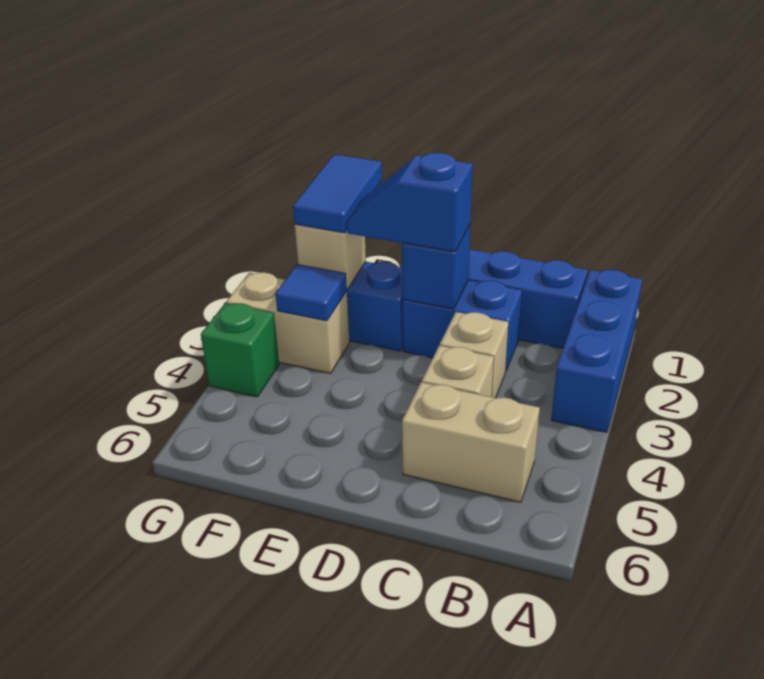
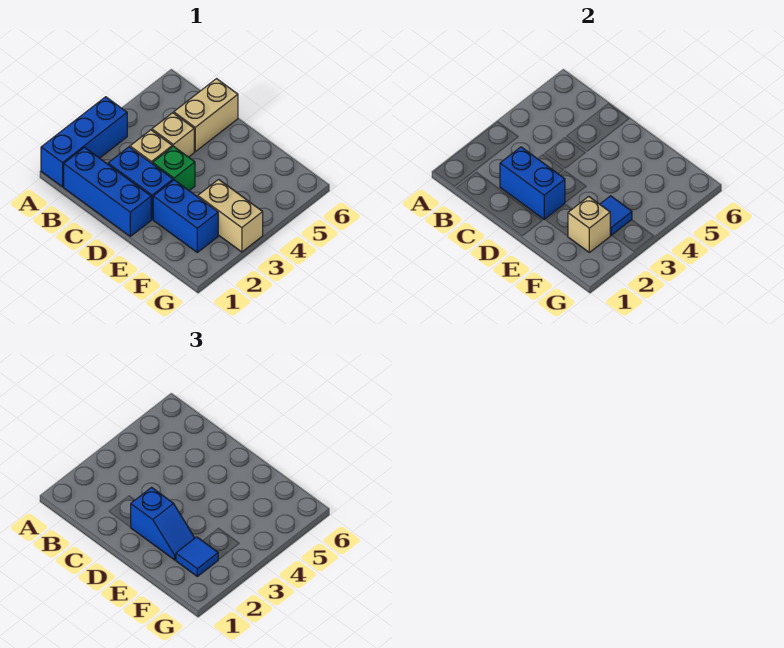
tan brick B5:C5 level 1 -> tan brick C5:C6 level 1
blue brick D2 level 2 -> blue brick C2:D2 level 2
blue tile F1:F2 level 3 -> blue tile F2 level 3
green brick G4 level 1 -> green brick D3 level 1

